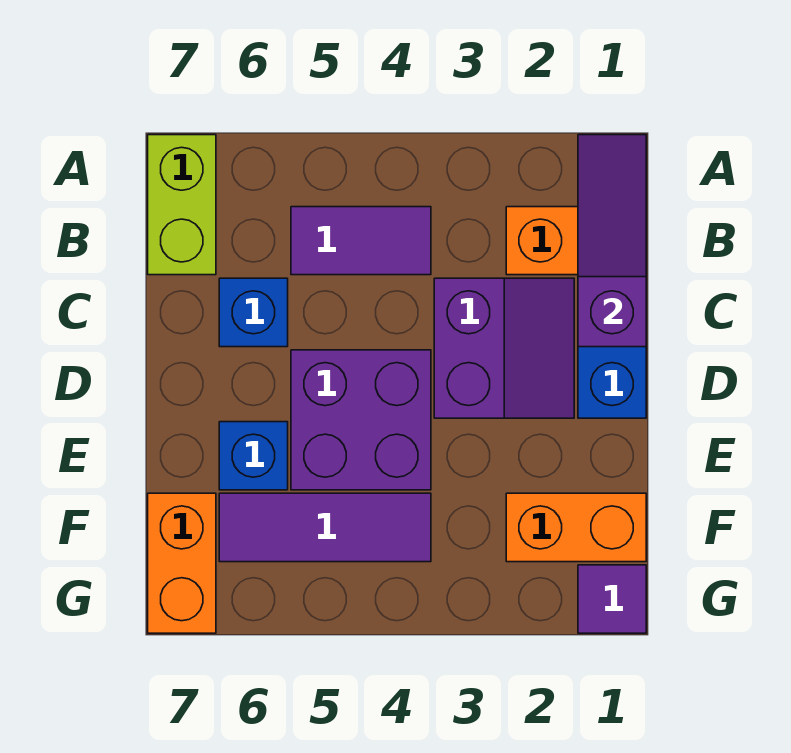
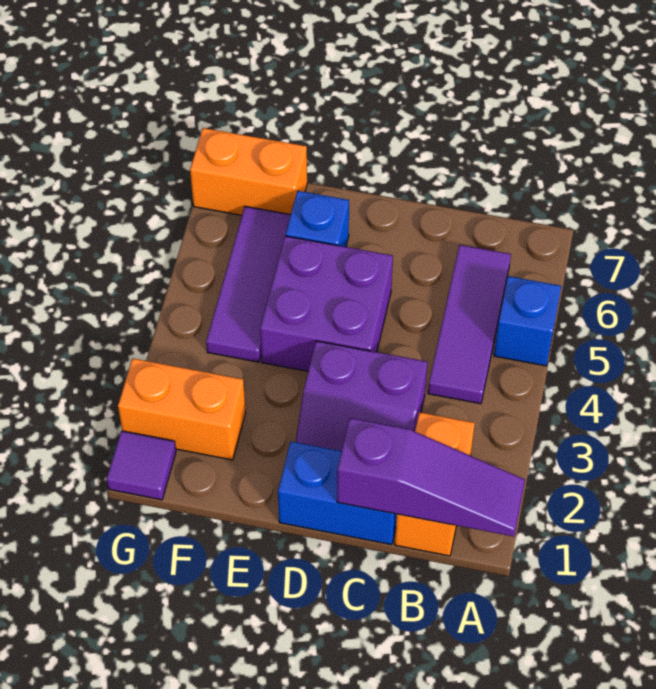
lime brick A7:B7 level 1 -> none
purple tile B4:B5 level 1 -> purple tile B4:B6 level 1
blue brick C6 level 1 -> blue brick A5 level 1
orange brick F1:F2 level 1 -> orange brick F2:G2 level 1

